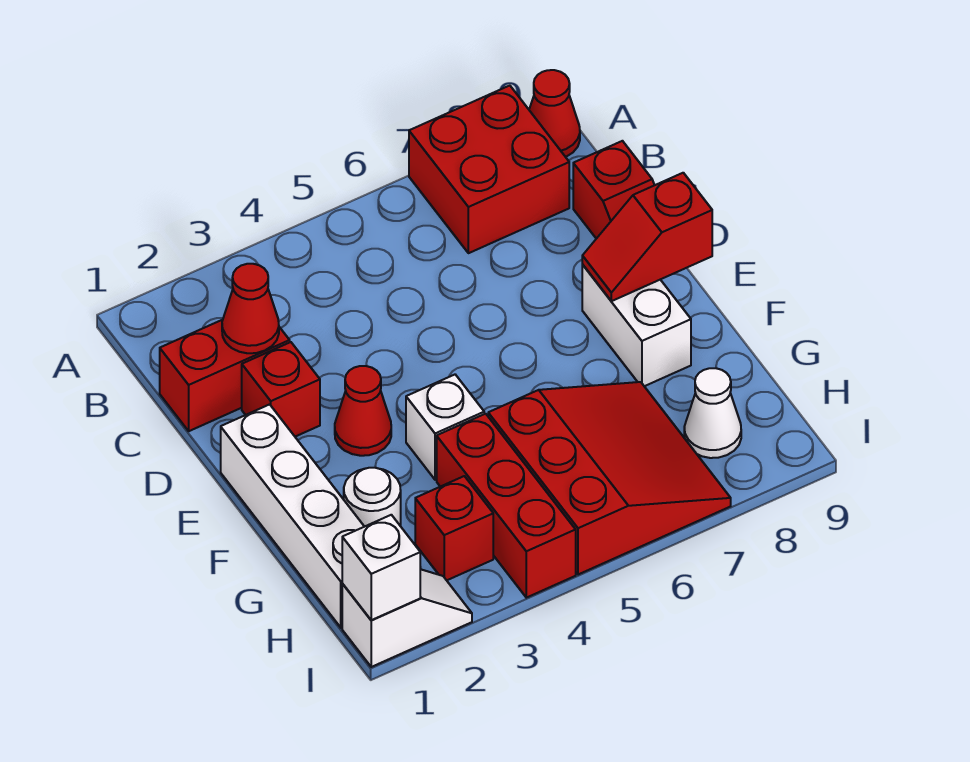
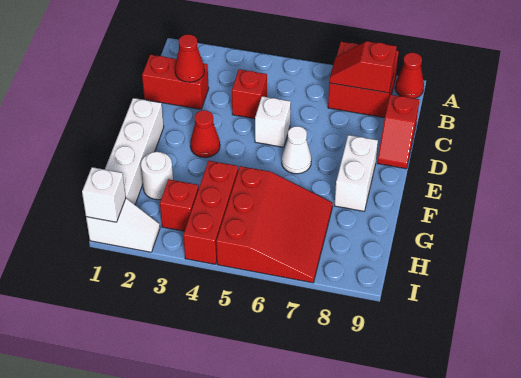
red brick D2 level 1 -> red brick C4 level 1
red slope E8:E9 level 2 top 9 -> red slope B7:B8 level 2 top 8
white brick F4 level 1 -> white brick D5 level 1
white cone H8 level 1 -> white cone E6 level 1

